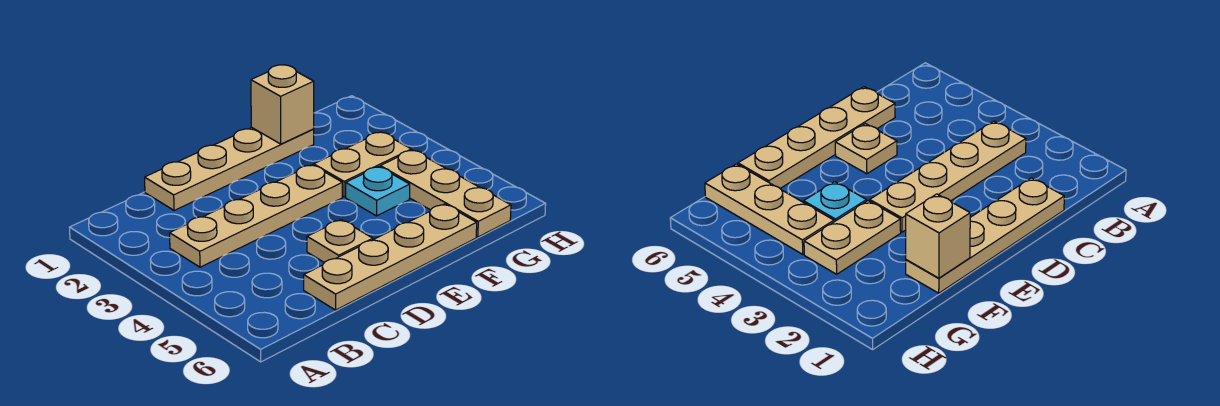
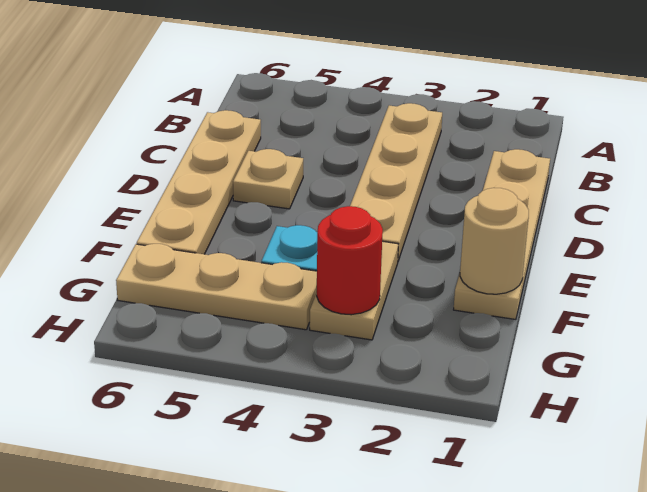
tan brick F1 level 2 -> tan round brick F1 level 2
none -> red round brick G3 level 2

